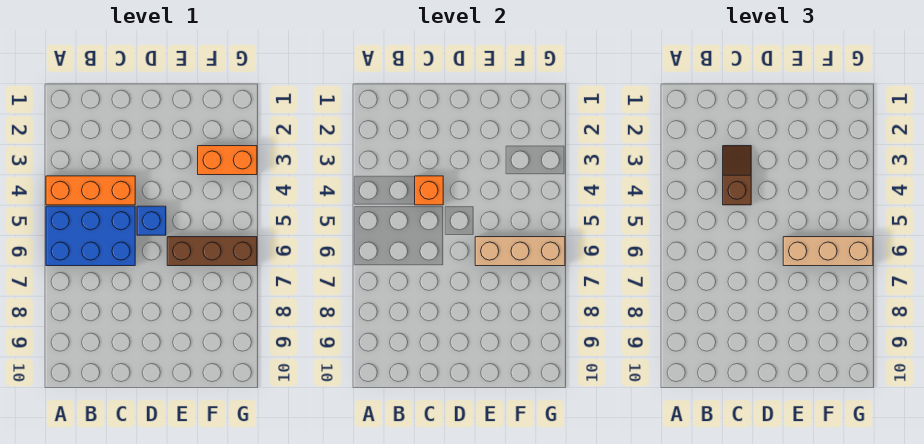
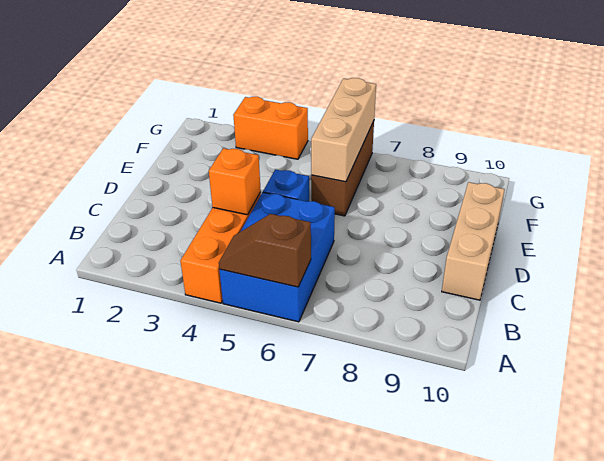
brown slope C3:C4 level 3 top 4 -> brown slope A5:A6 level 2 top 6
tan brick E6:G6 level 3 -> tan brick C10:E10 level 1
orange brick F3:G3 level 1 -> orange brick G3:G4 level 1

